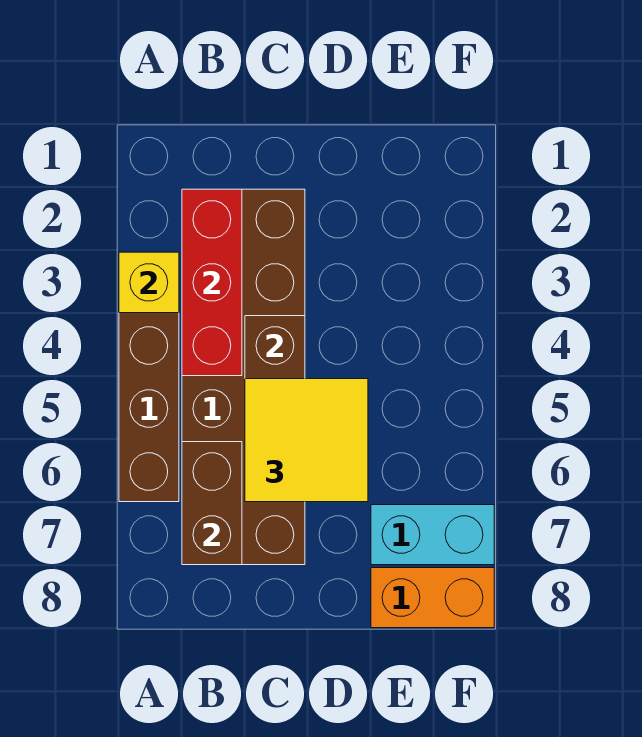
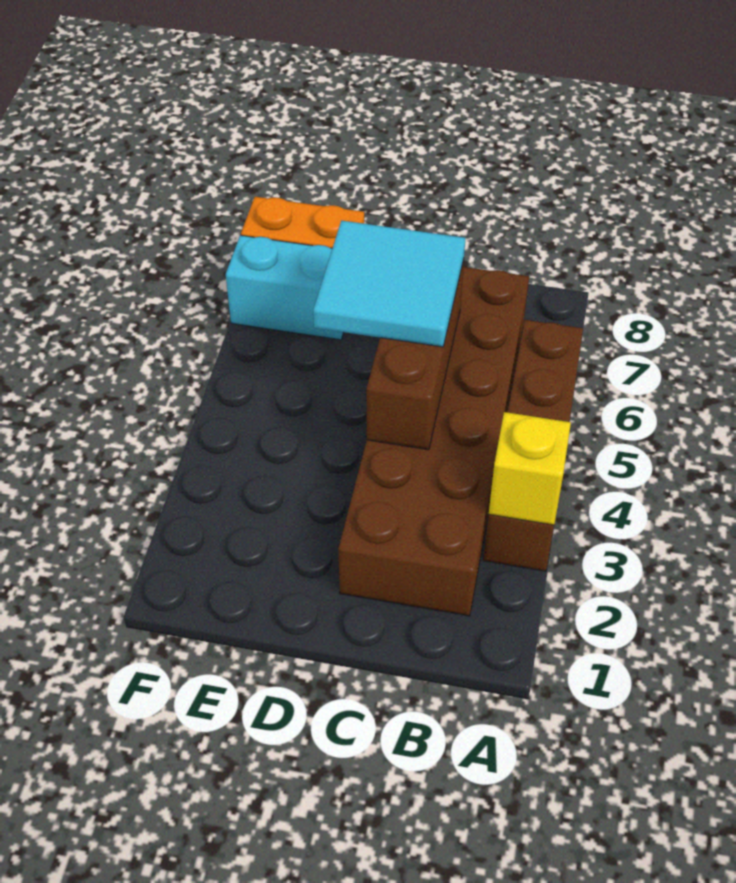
red brick B2:B4 level 2 -> none
brown brick B6:B7 level 2 -> none
yellow tile C5:D6 level 3 -> cyan tile C5:D6 level 3

